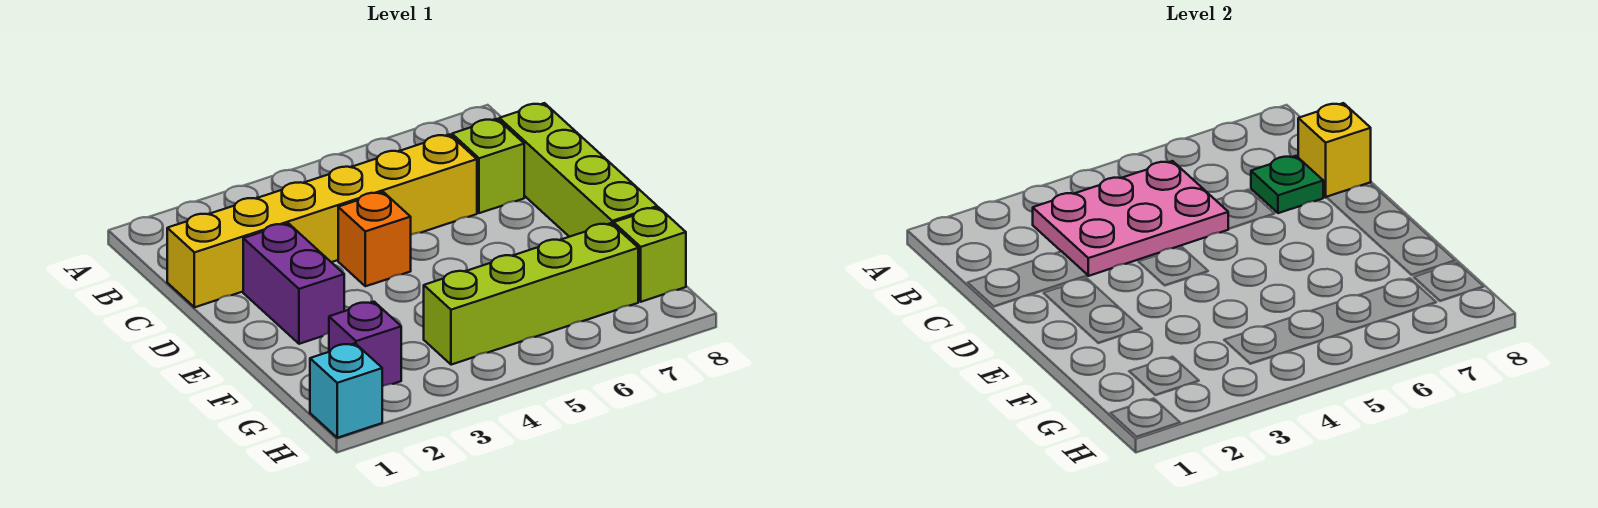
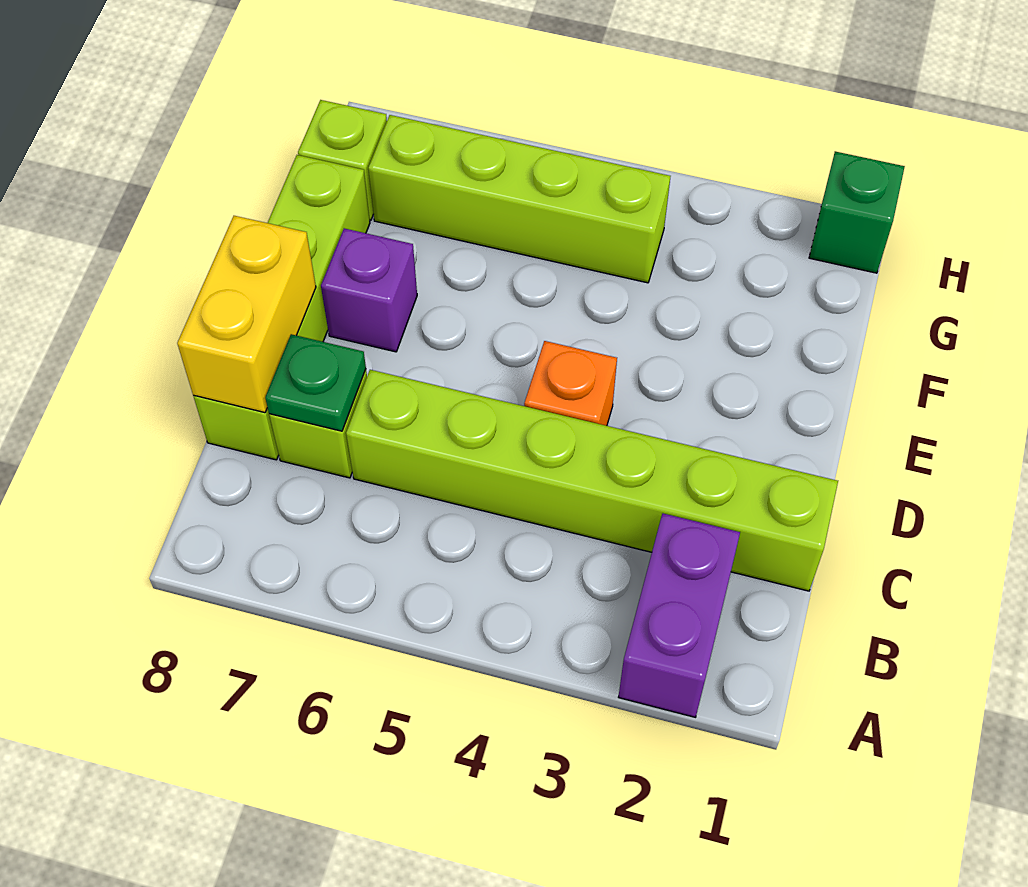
pink plate B3:C5 level 2 -> none
yellow brick C1:C6 level 1 -> lime brick C1:C6 level 1
yellow brick C8 level 2 -> yellow brick C8:D8 level 2
purple brick D2:E2 level 1 -> purple brick A2:B2 level 1
purple brick G2 level 1 -> purple brick E7 level 1
cyan brick H1 level 1 -> green brick H1 level 1

